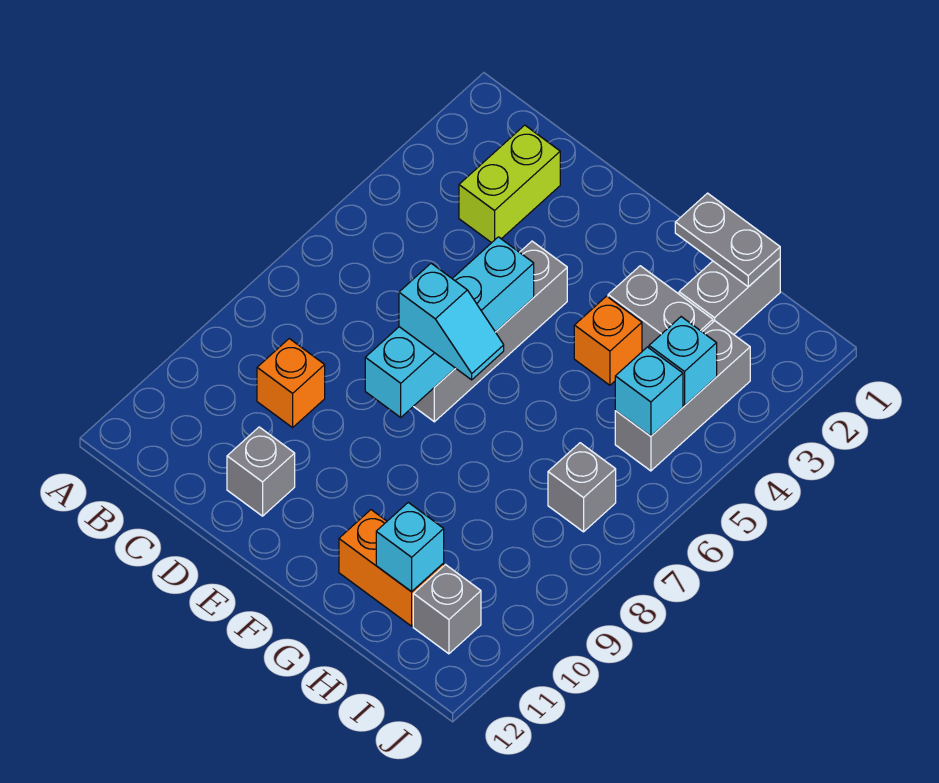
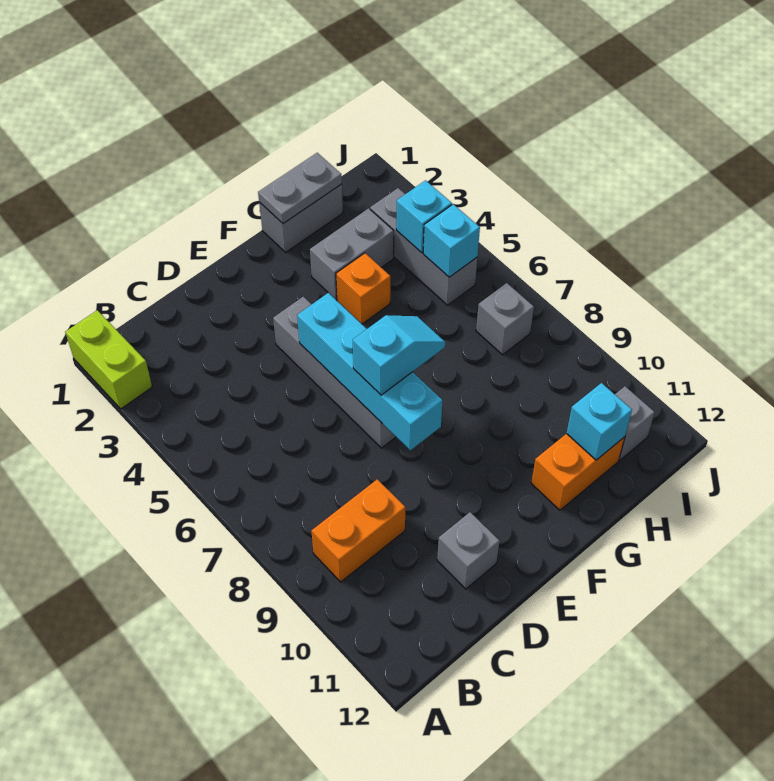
lime brick C2:C3 level 1 -> lime brick A1:A2 level 1
orange brick C9 level 1 -> orange brick B9:C9 level 1
grey brick H1:H2 level 1 -> grey brick G1:H1 level 1

